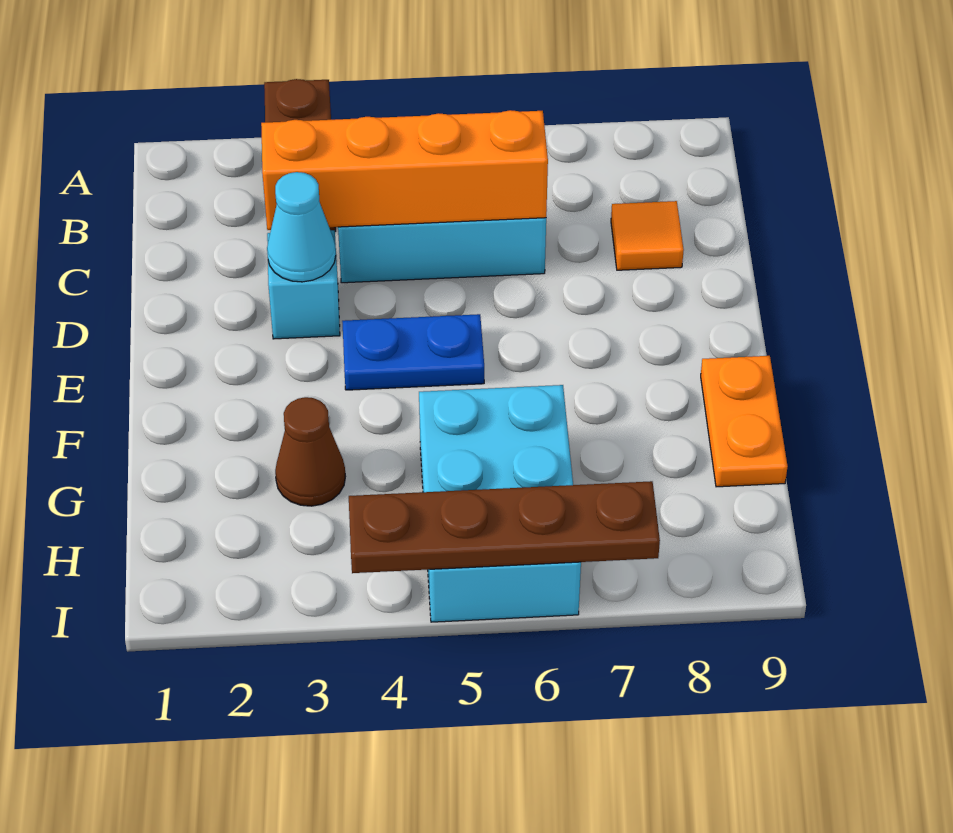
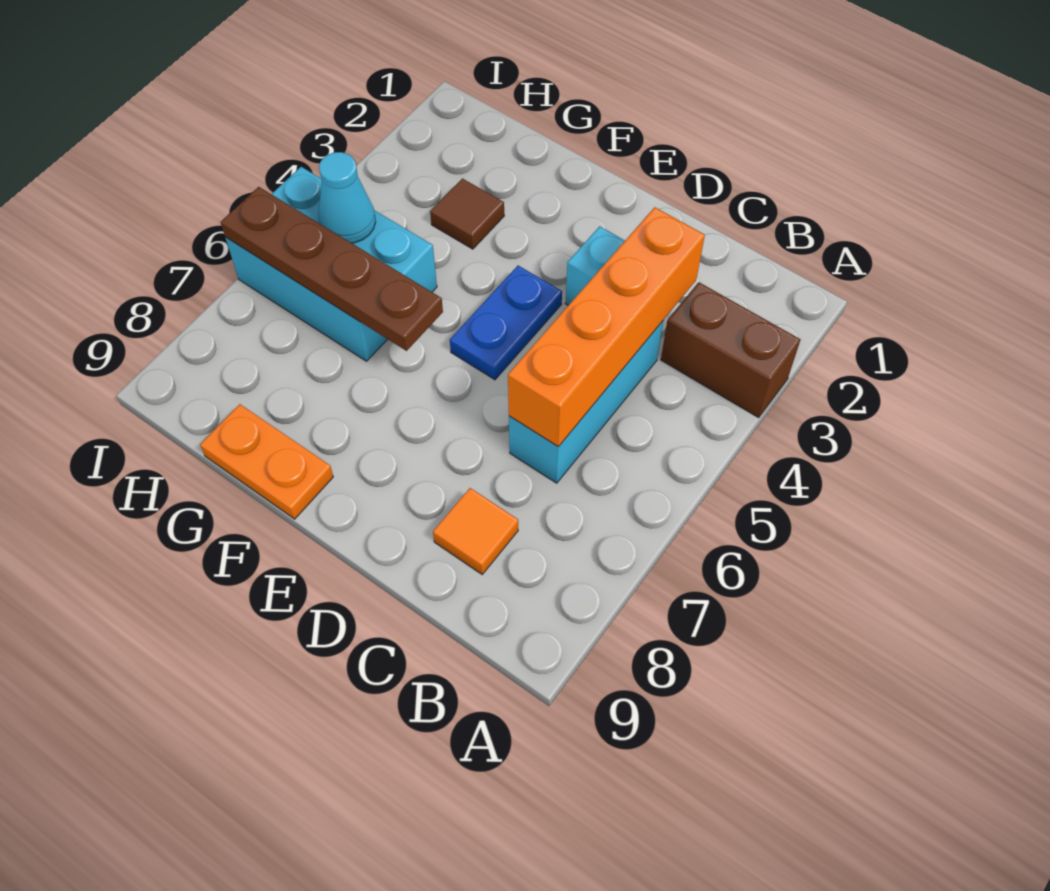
cyan cone D3 level 2 -> cyan cone H5 level 2
brown cone G3 level 1 -> brown tile G3 level 1
brown plate I4:I7 level 2 -> brown plate F6:I6 level 2

